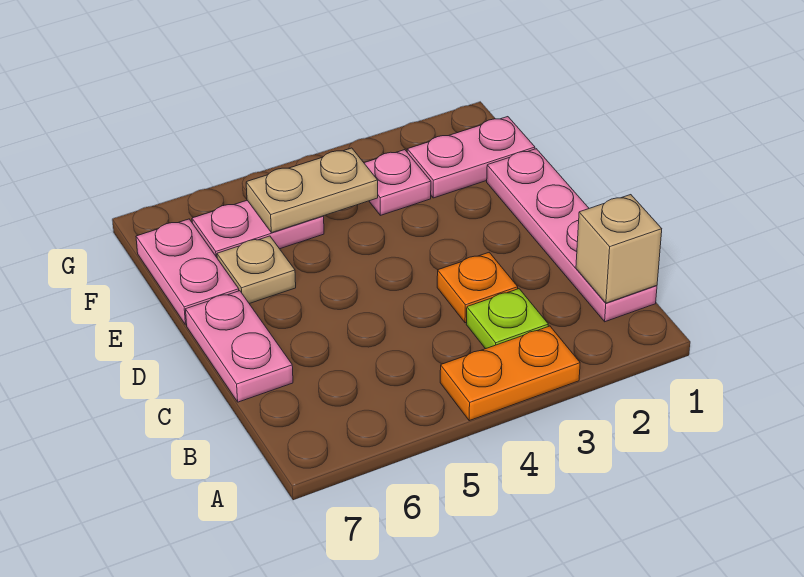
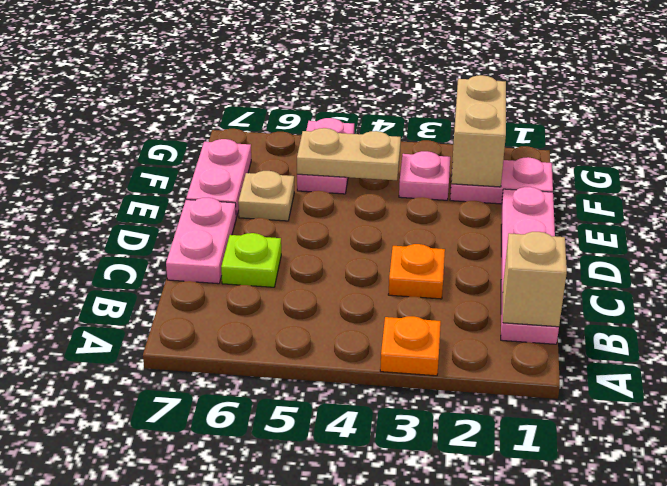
orange plate A3:A4 level 1 -> orange plate A3 level 1
lime plate B3 level 1 -> lime plate C6 level 1
none -> tan brick F2:G2 level 2
pink plate F5:F6 level 1 -> pink plate F5:G5 level 1

